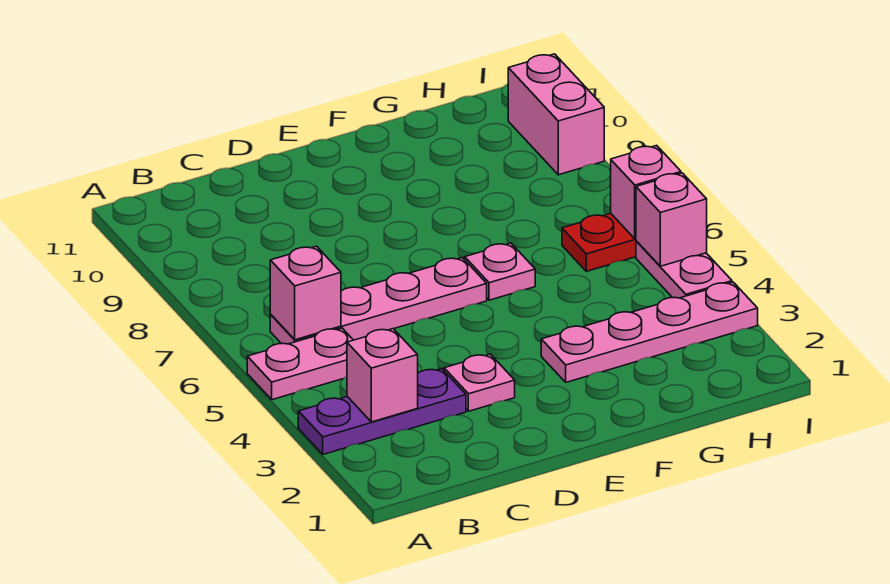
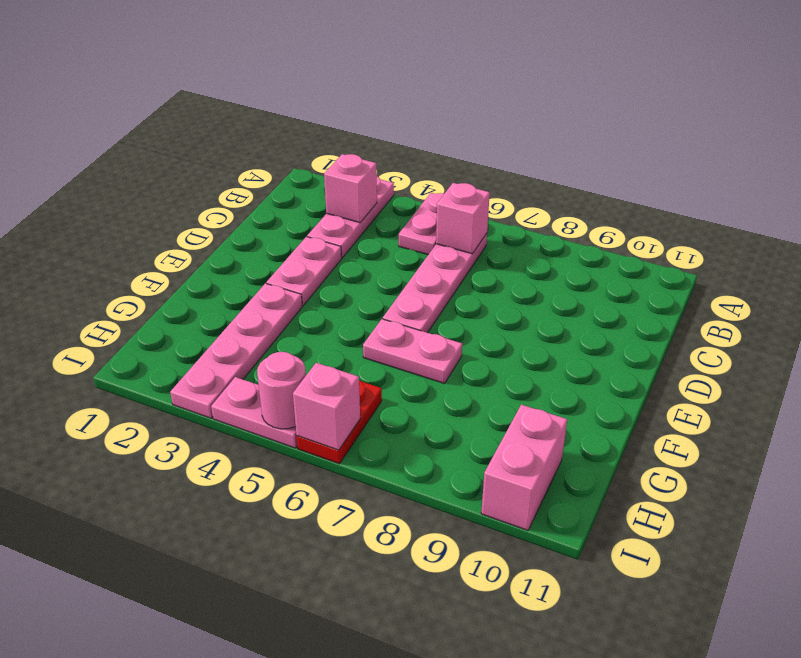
purple plate A3:C3 level 1 -> pink plate A3:C3 level 1
pink plate D3 level 1 -> pink plate D3:E3 level 1
pink plate F6 level 1 -> pink plate F6:F7 level 1
pink brick I5 level 2 -> pink round brick I5 level 2
pink brick I9:I10 level 1 -> pink brick H10:I10 level 1

